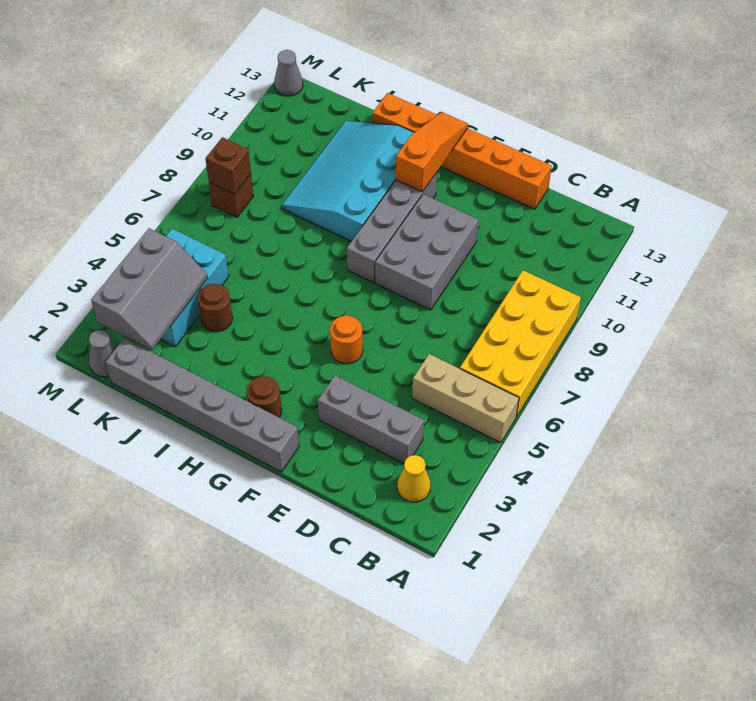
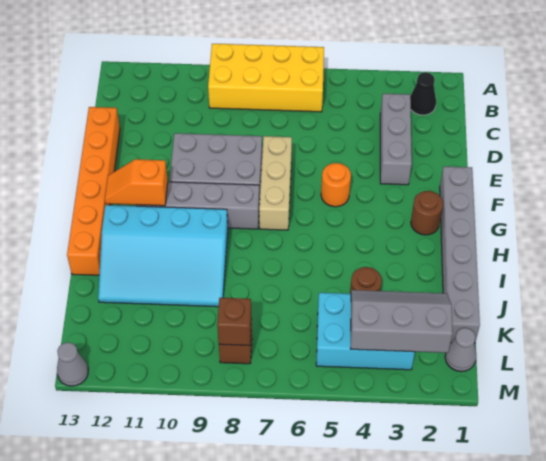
tan brick A5:C5 level 1 -> tan brick E7:G7 level 1
yellow cone B2 level 1 -> black cone B2 level 1
orange slope G11:G13 level 2 top 11 -> orange slope G11:G12 level 2 top 11

